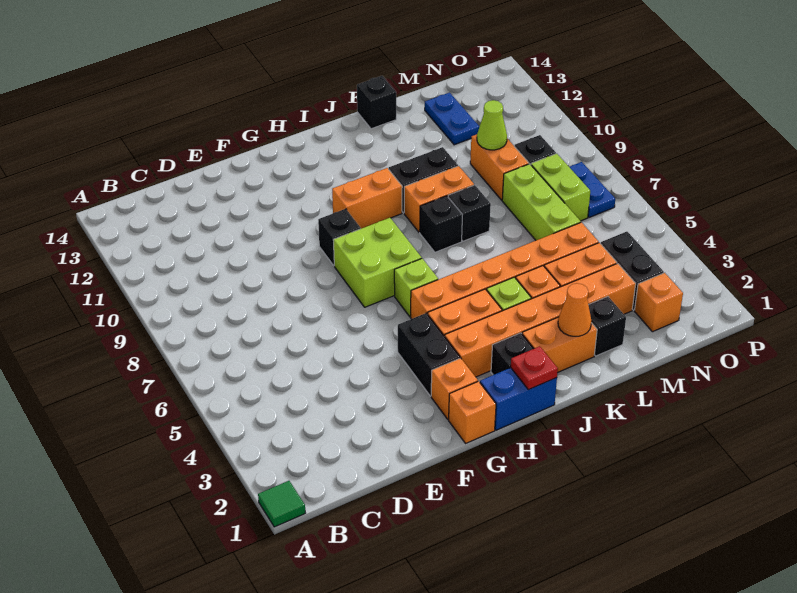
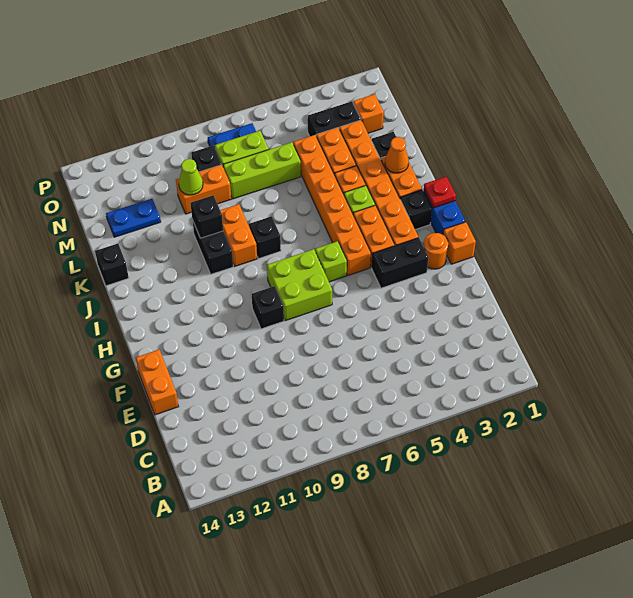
green tile A1 level 1 -> none
orange brick G2 level 1 -> orange round brick G2 level 1
orange brick H10:I10 level 1 -> orange brick E14:F14 level 1
black brick K8 level 1 -> black brick K10 level 2

